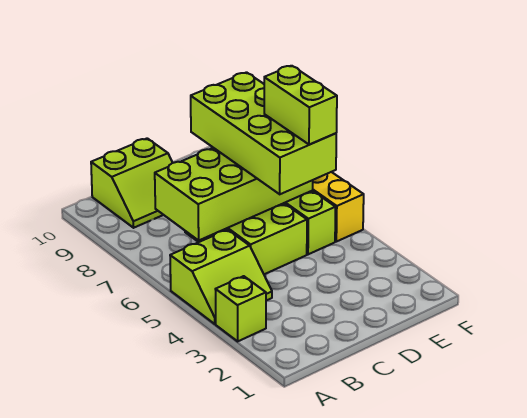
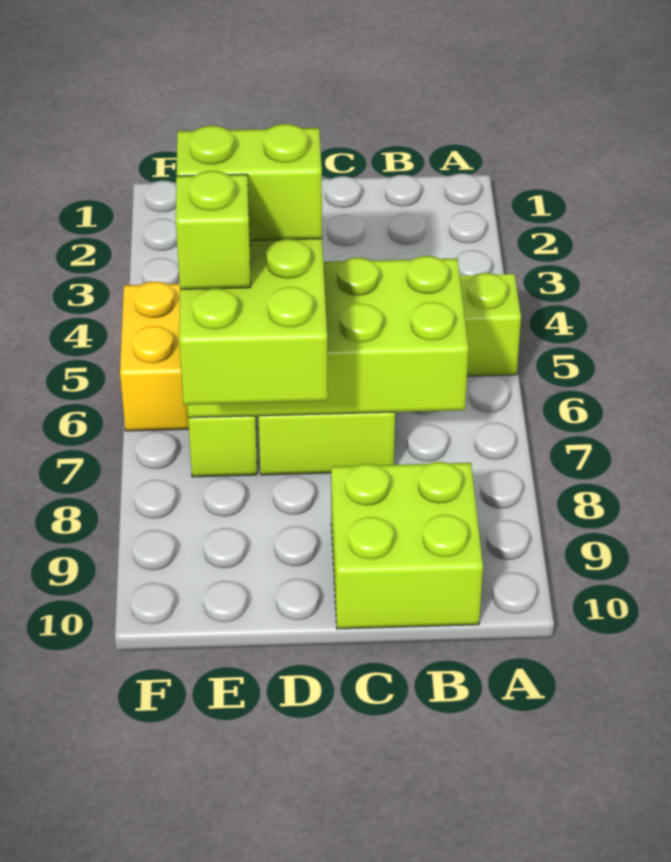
lime brick A3 level 1 -> lime brick E7 level 4
lime slope B9:C10 level 1 top 10 -> lime brick B9:C10 level 1
lime brick E5:E6 level 4 -> lime brick D6:E6 level 4

